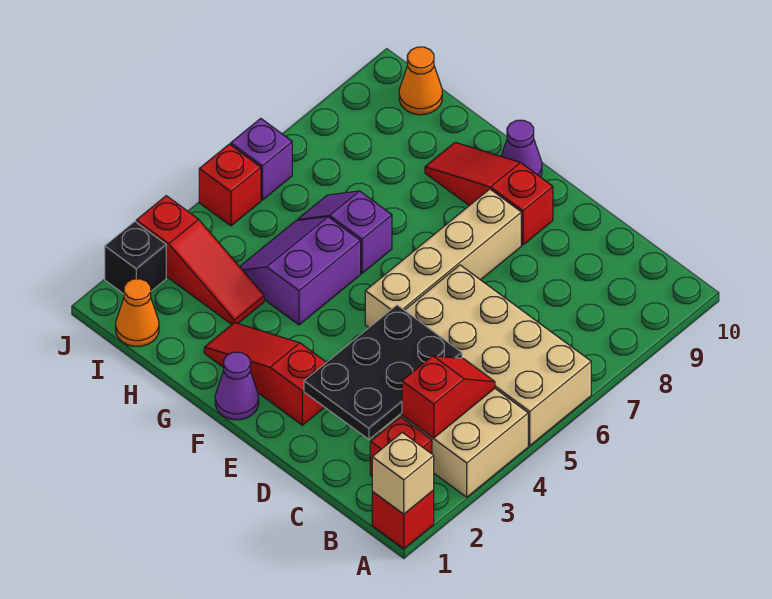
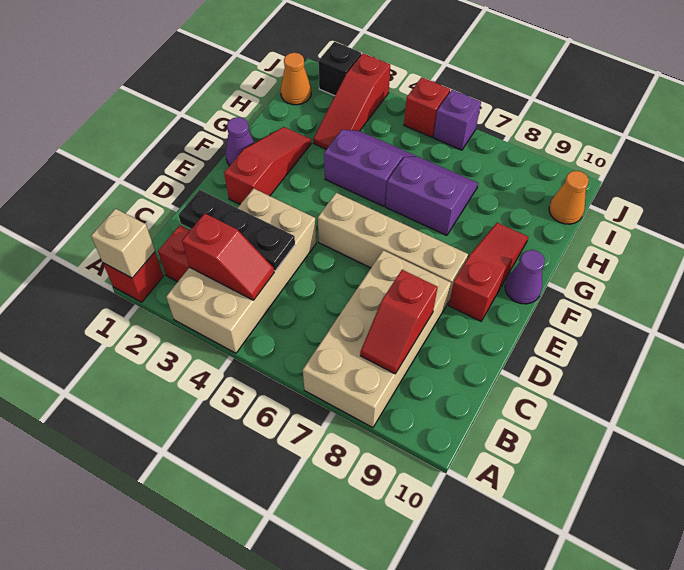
tan brick A5:D6 level 1 -> tan brick A7:D8 level 1
none -> red slope B8:C8 level 2 top C
black plate C2:D4 level 2 -> black plate C2:C4 level 2
purple slope G6:H6 level 1 top G -> purple slope G6:H7 level 1 top G

